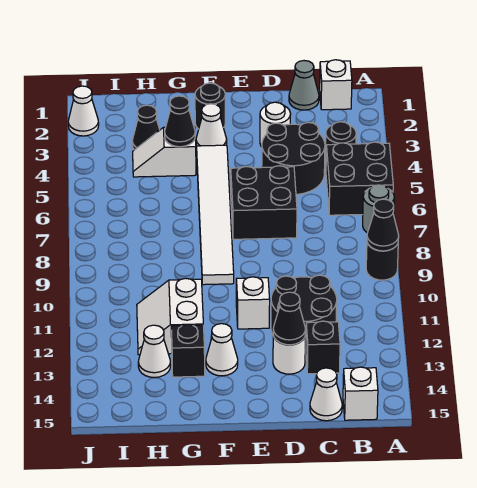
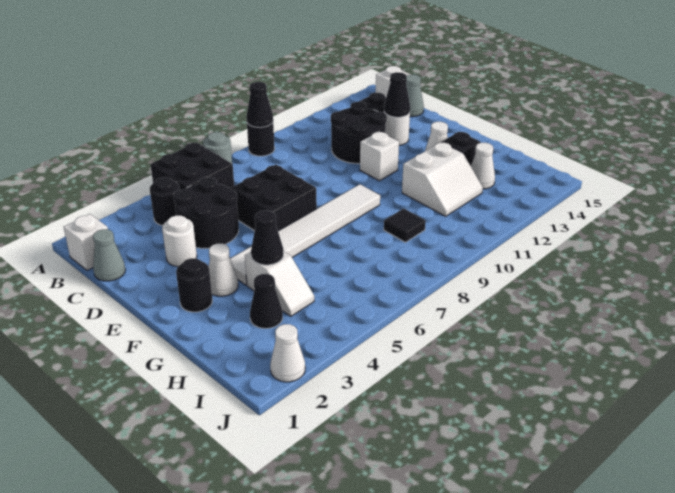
white cone C15 level 1 -> grey cone C15 level 1
none -> black tile H9 level 1

